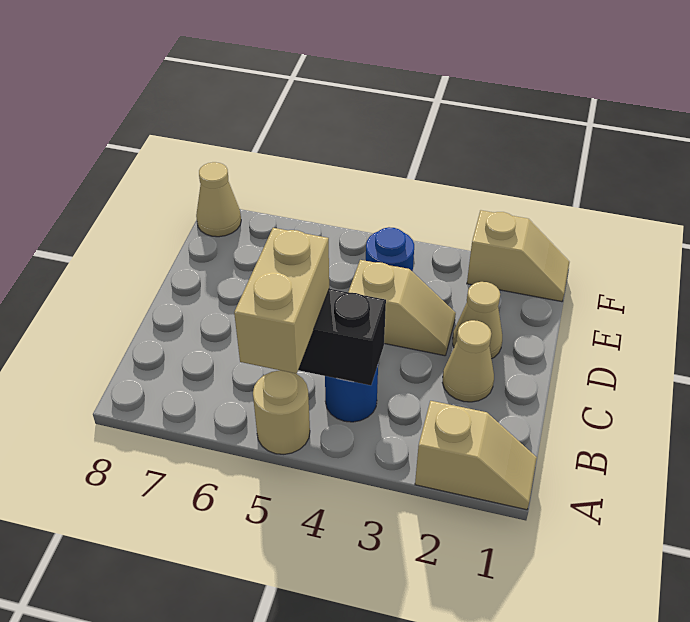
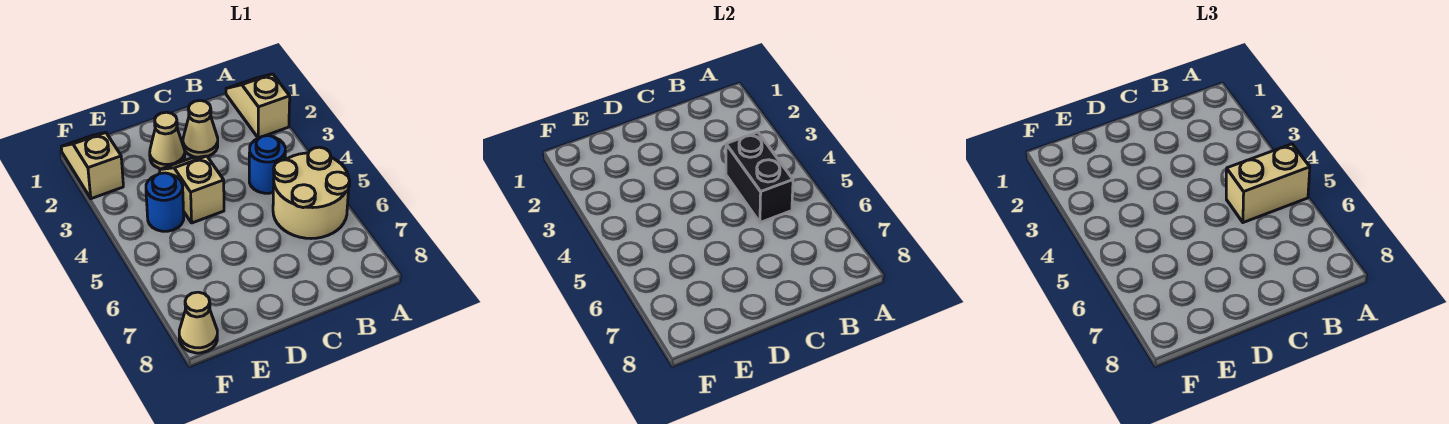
tan round brick A5 level 1 -> tan round brick A5:B6 level 1

